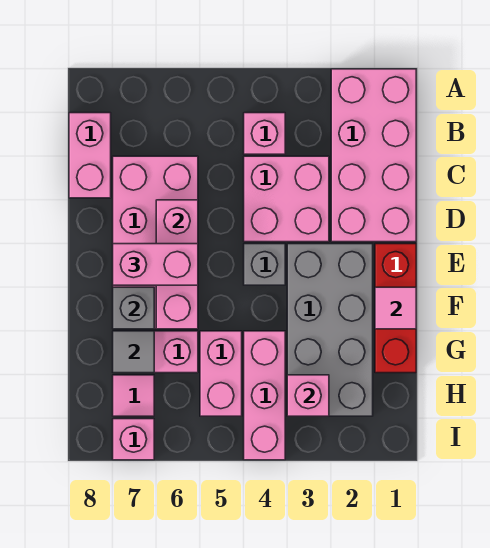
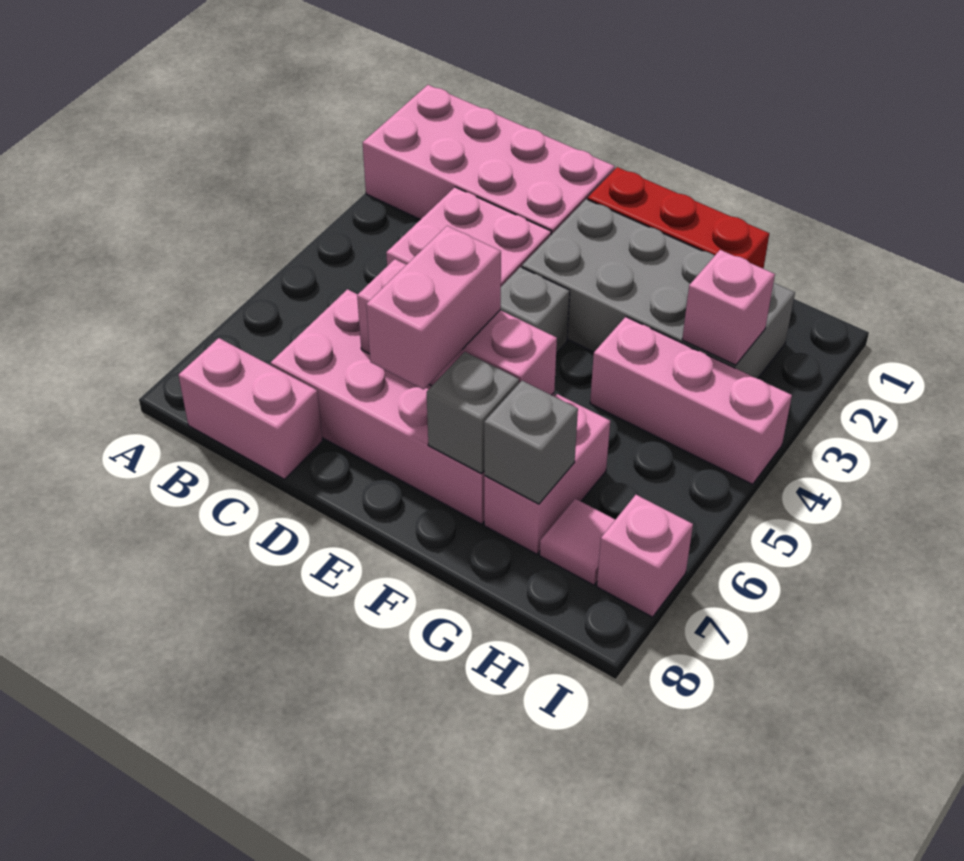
pink brick B4 level 1 -> none
pink tile F1 level 2 -> none
pink brick G5:H5 level 1 -> none
grey tile G7 level 2 -> grey brick G7 level 2

